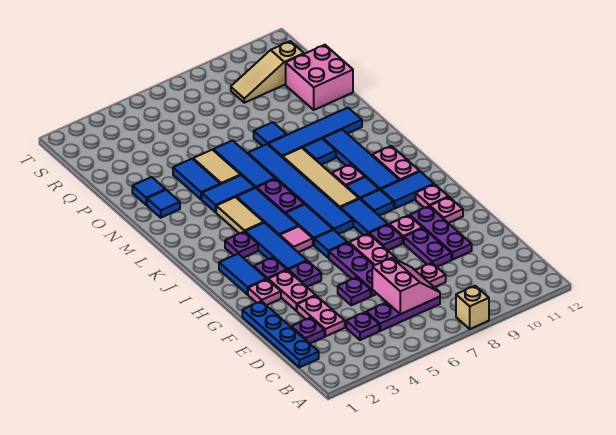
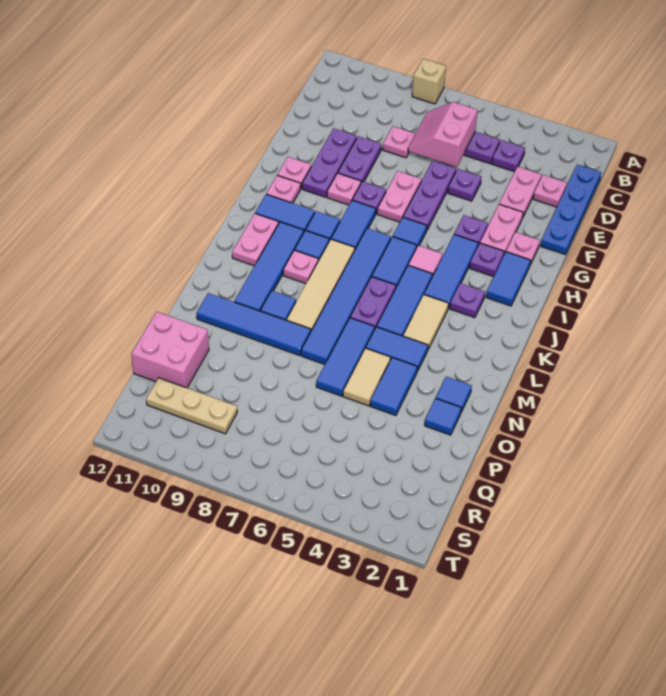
purple plate D2 level 1 -> pink plate D2 level 1
blue tile O8 level 1 -> none
tan slope R9:R11 level 1 top 11 -> tan plate R9:R11 level 1

